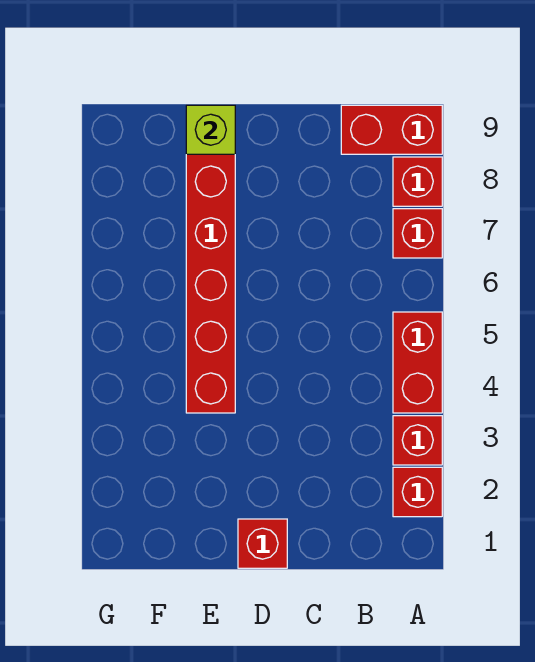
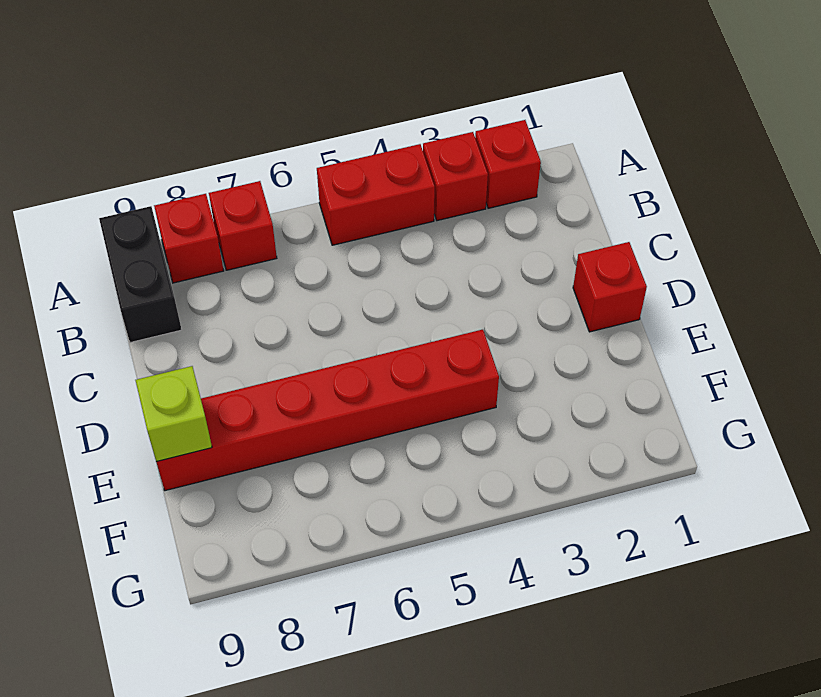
red brick A9:B9 level 1 -> black brick A9:B9 level 1

